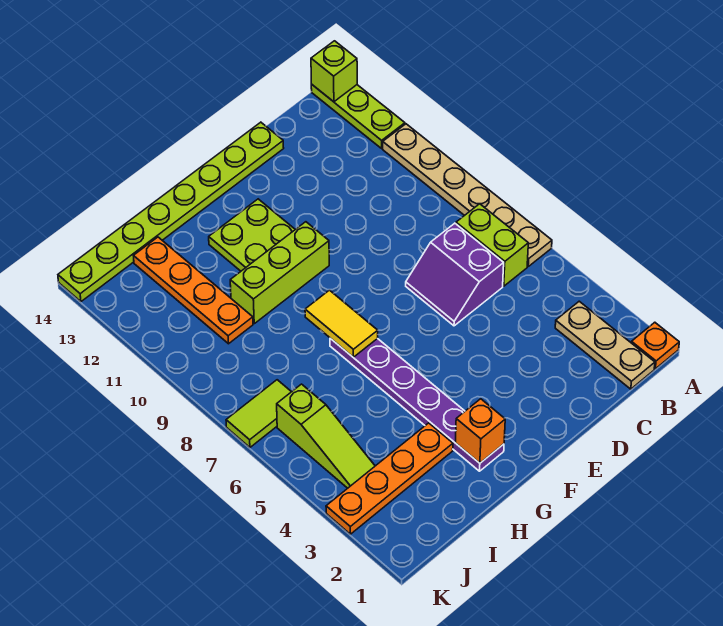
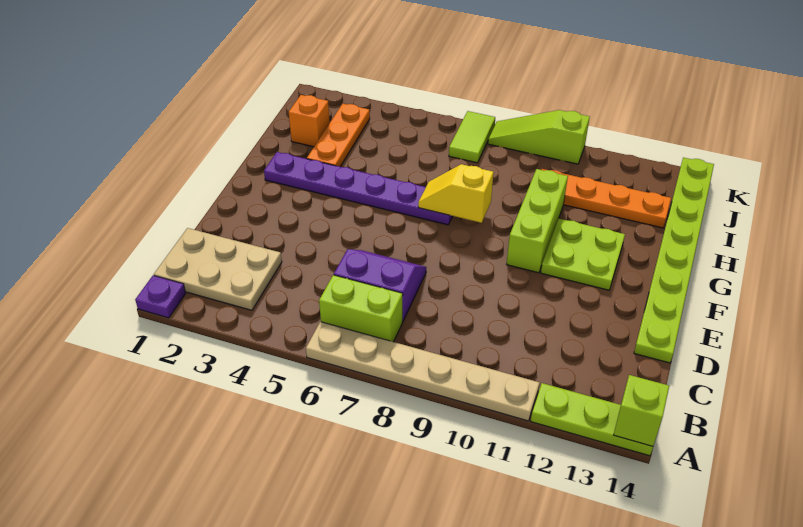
orange plate A1 level 1 -> purple plate A1 level 1
tan plate B1:B3 level 1 -> tan plate B1:C3 level 1
orange brick G2 level 2 -> orange brick I2 level 1
yellow tile G7:G8 level 2 -> yellow slope G7:G8 level 2 top 8
orange plate H3:K3 level 1 -> orange plate H3:J3 level 1
lime slope J4:J6 level 1 top 6 -> lime slope K8:K10 level 1 top 10

